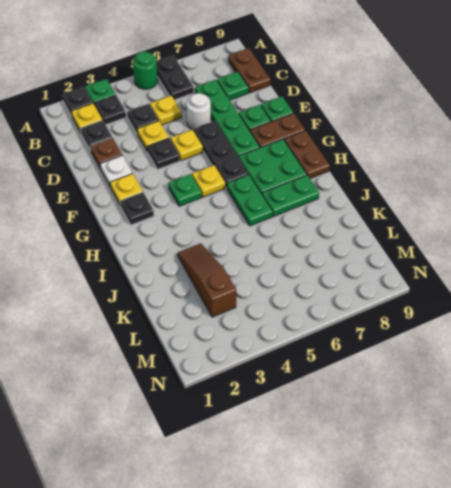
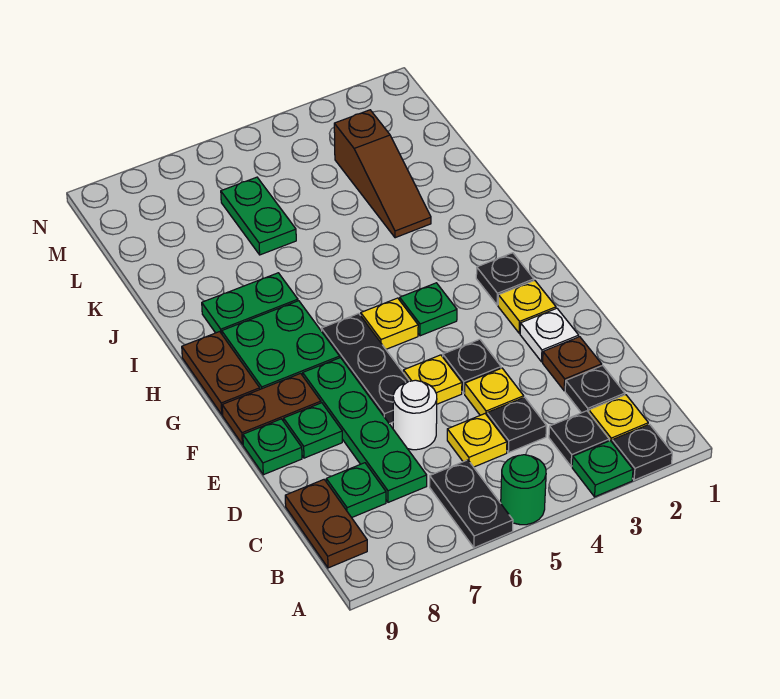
green plate H6:I6 level 1 -> green plate K6:L6 level 1

